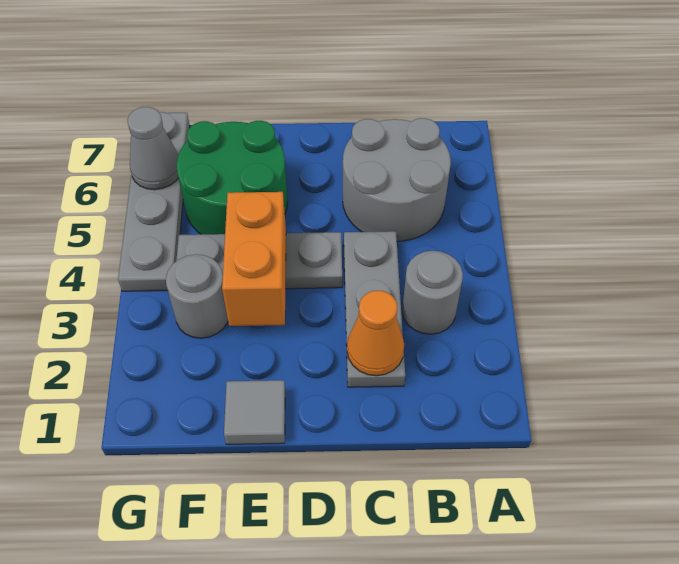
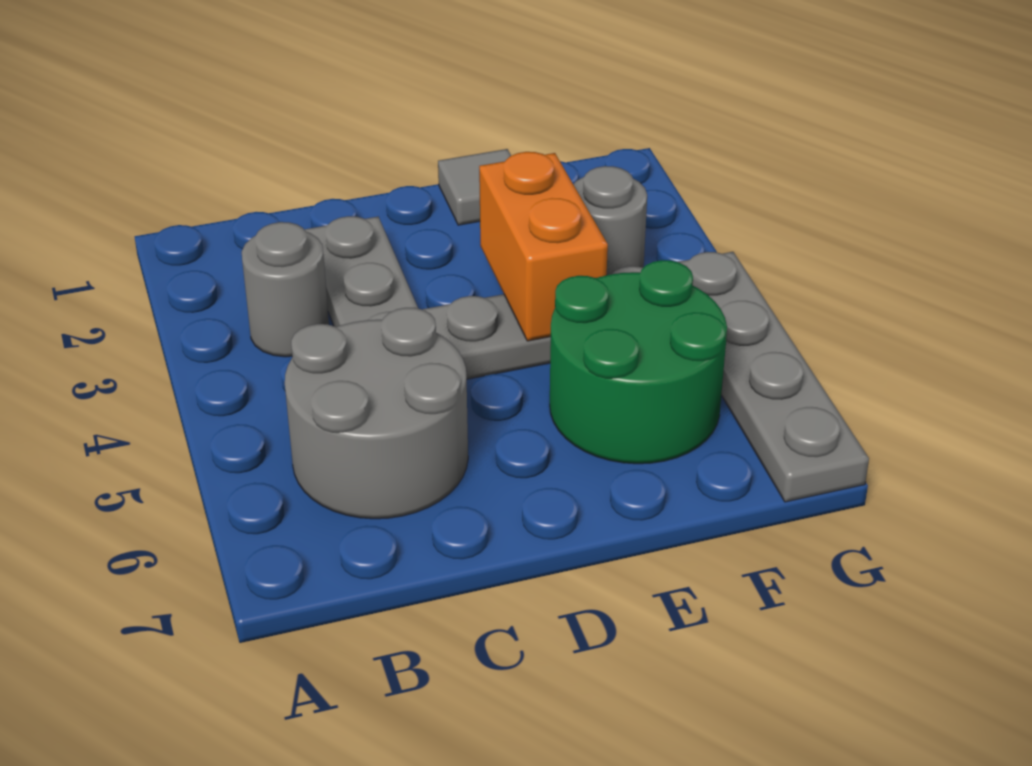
orange cone C2 level 2 -> none
grey cone G6 level 2 -> none

